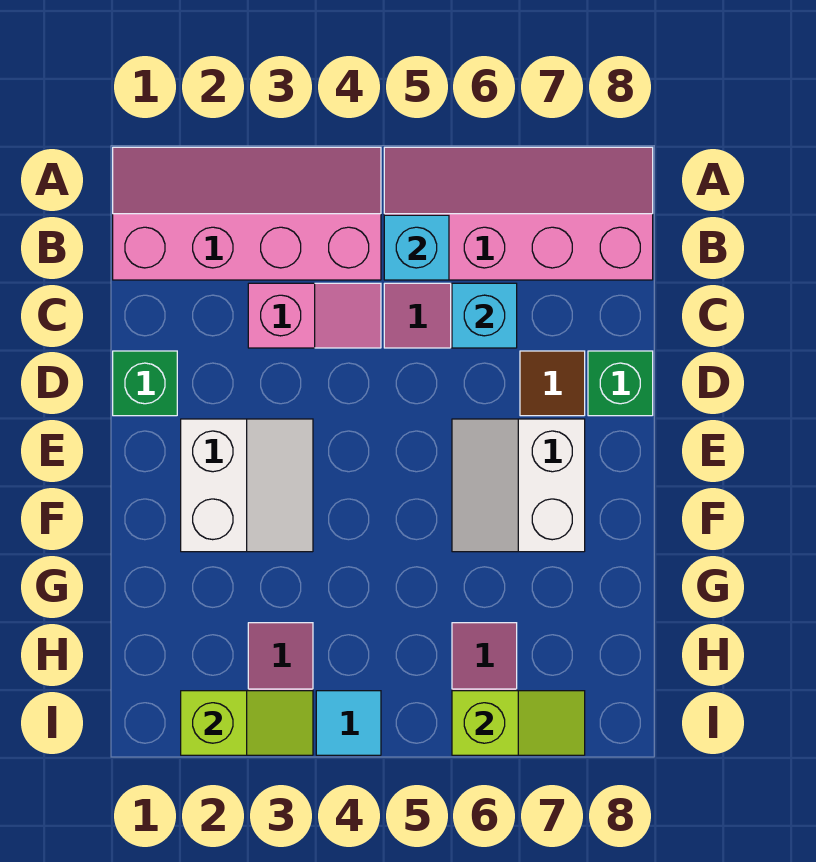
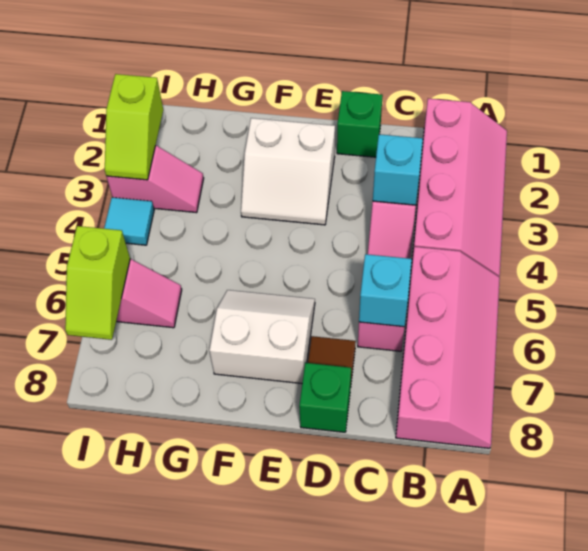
cyan brick B5 level 2 -> cyan brick C3 level 2

